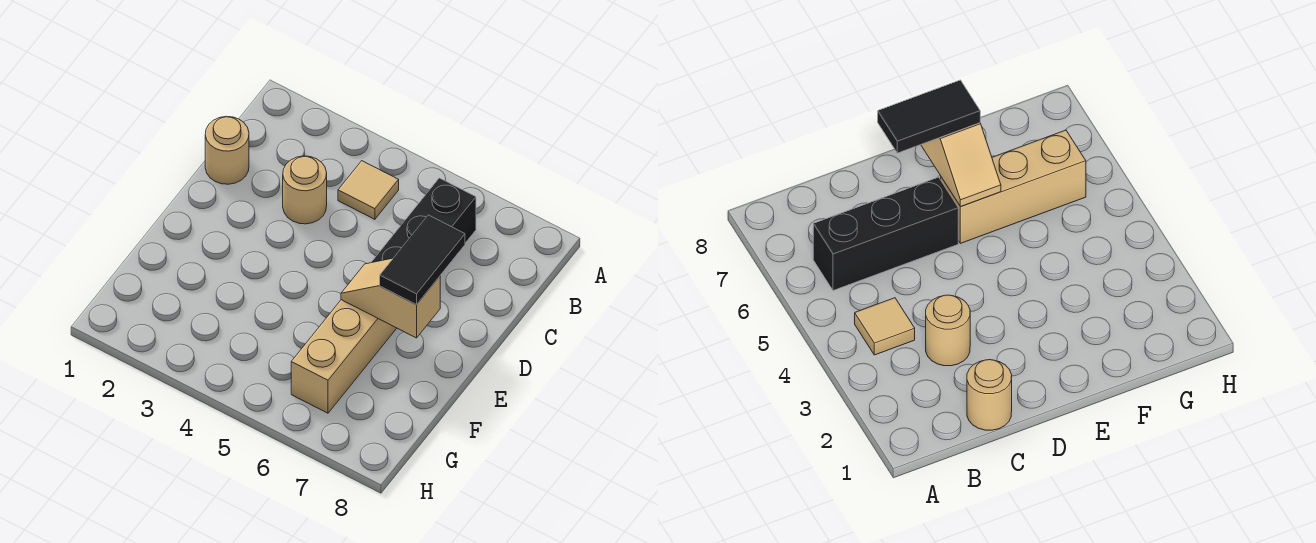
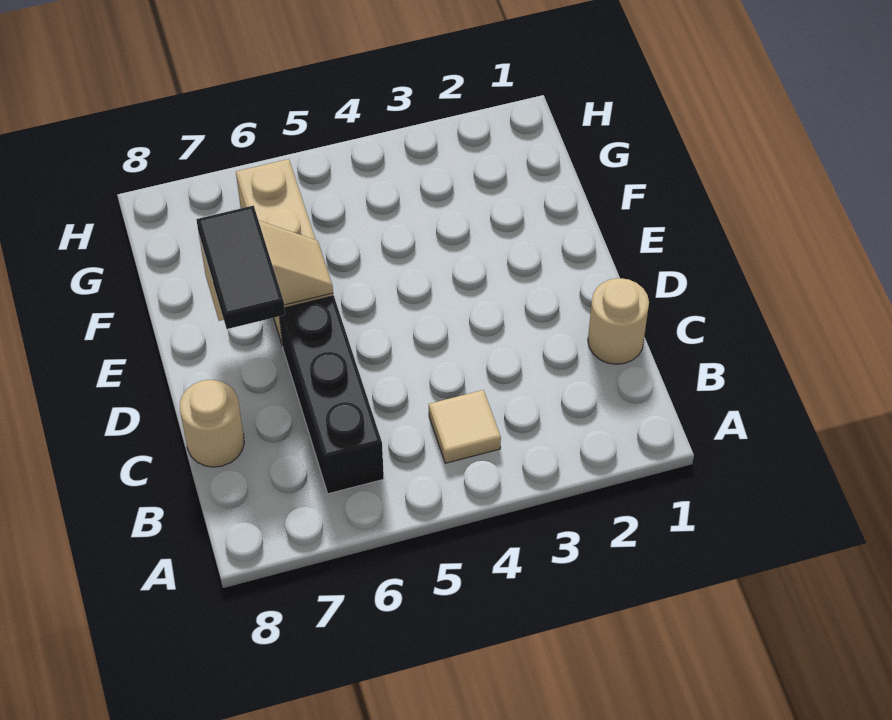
tan round brick C3 level 1 -> tan round brick C8 level 1

